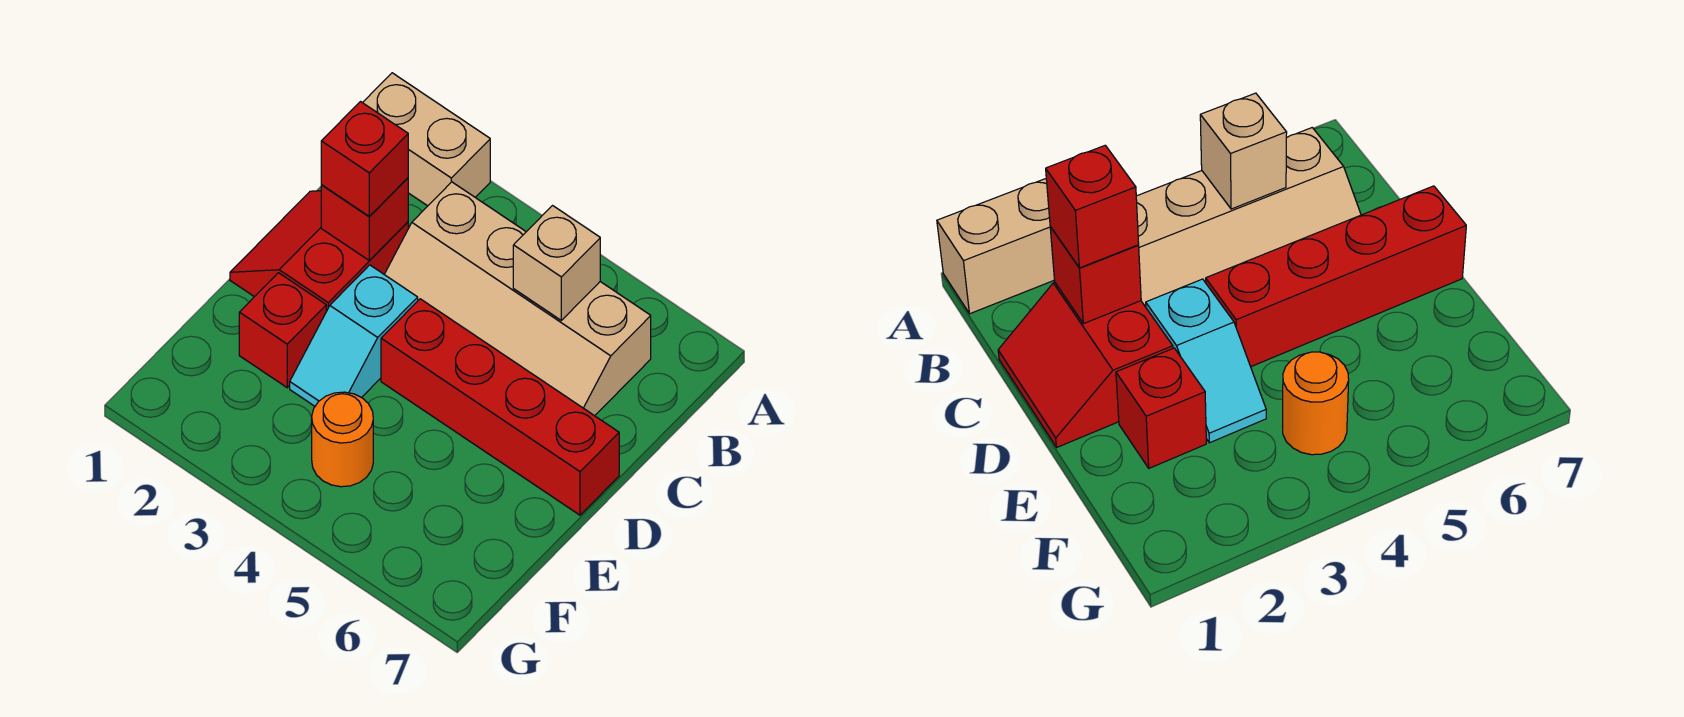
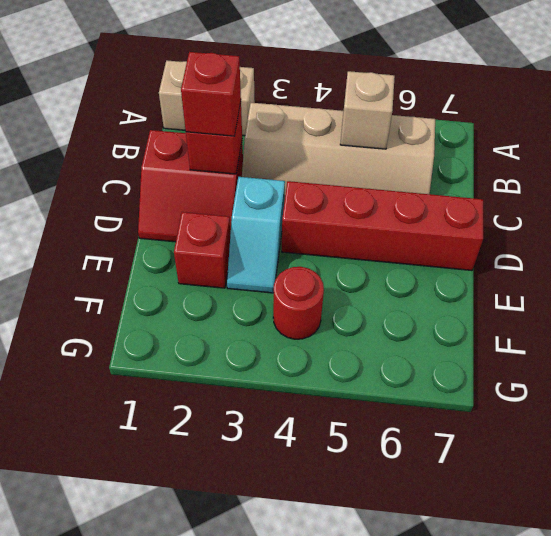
red slope C1:D2 level 1 top 2 -> red slope C1:D2 level 1 top C
orange round brick F4 level 1 -> red round brick F4 level 1

